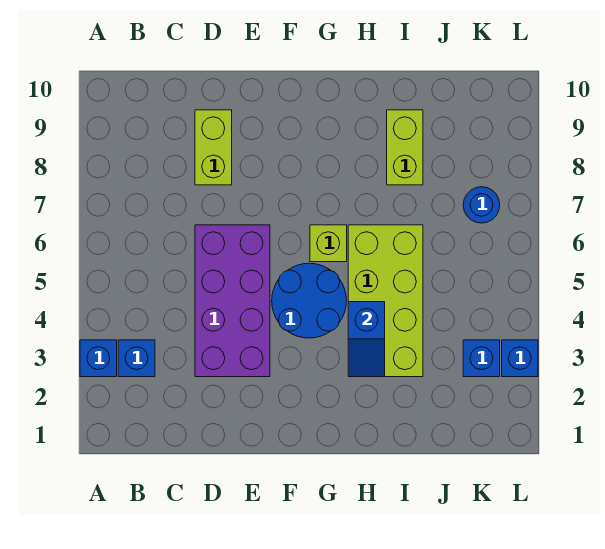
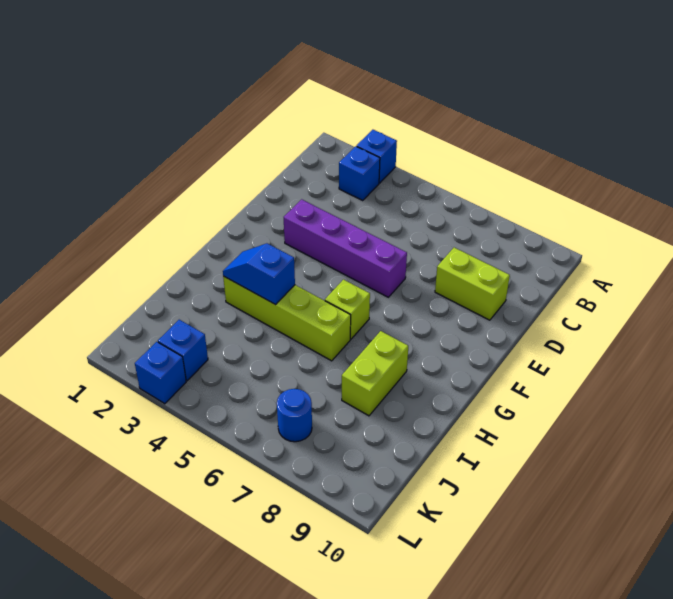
purple brick D3:E6 level 1 -> purple brick E3:E6 level 1
blue round brick F4:G5 level 1 -> none
lime brick H3:I6 level 1 -> lime brick H3:H6 level 1
lime brick I8:I9 level 1 -> lime brick H8:I8 level 1

